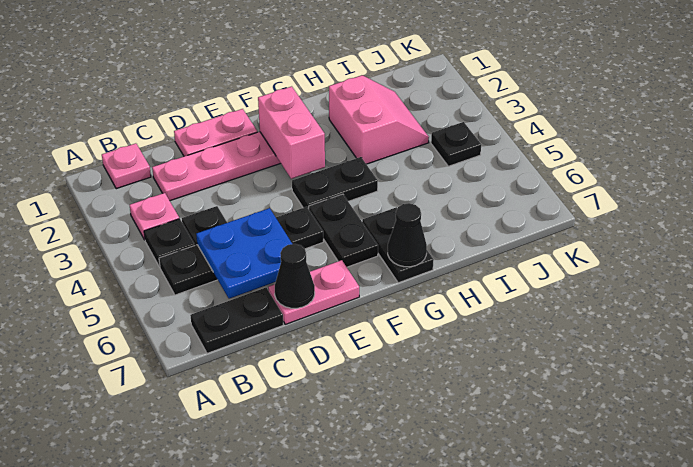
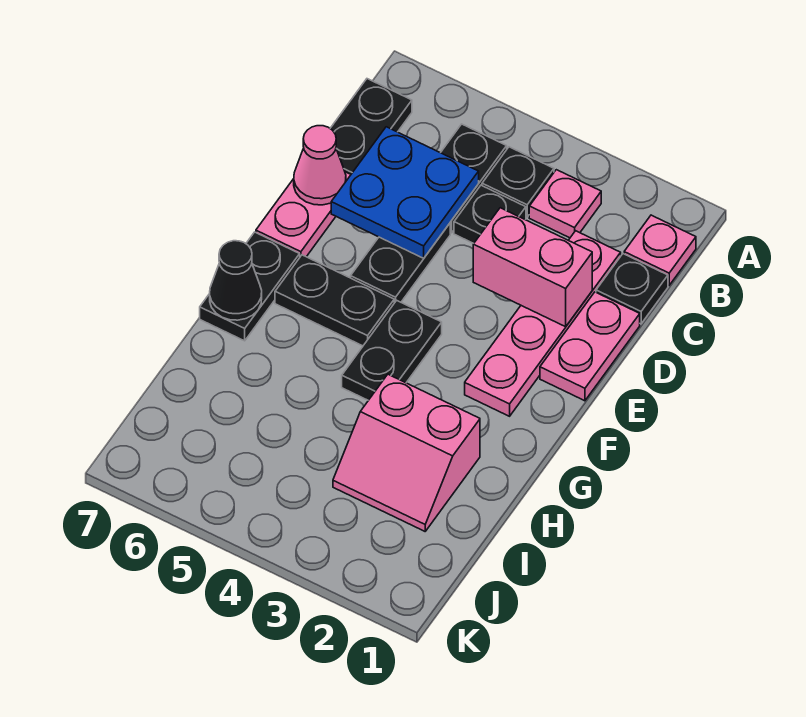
black cone D7 level 2 -> pink cone D7 level 2
pink brick F2:F3 level 2 -> pink brick D2:D3 level 2
black plate G6:G7 level 1 -> black plate F7:G7 level 1
black plate J4 level 1 -> black plate C1 level 1

